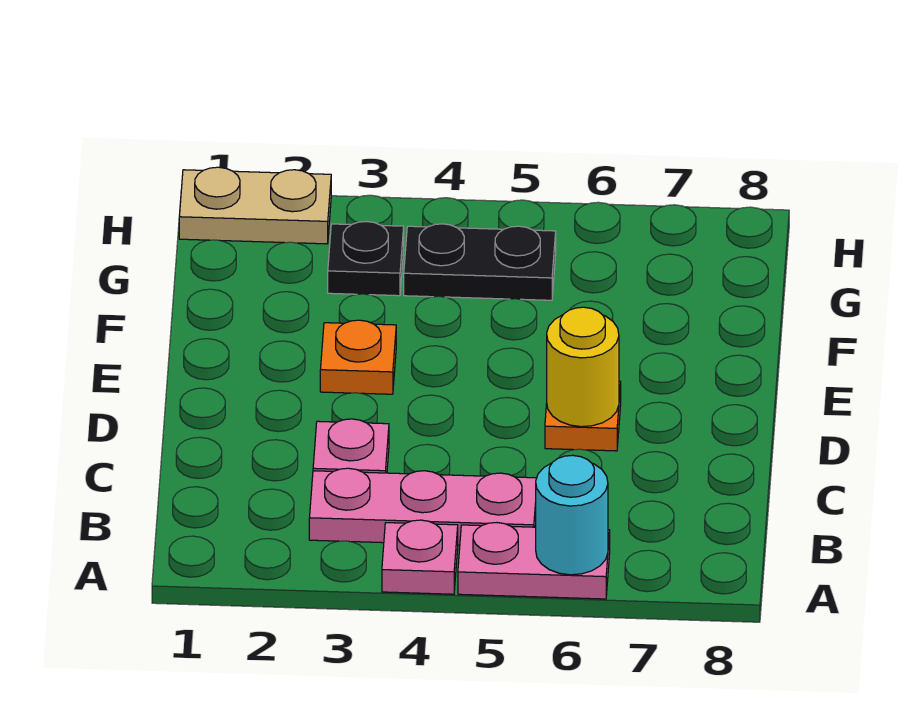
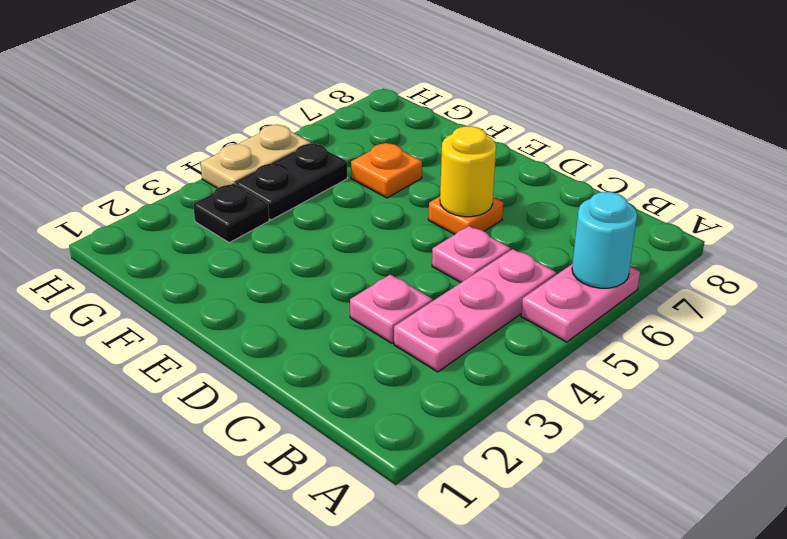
pink plate A4 level 1 -> pink plate C5 level 1
orange plate E3 level 1 -> orange plate F6 level 1
tan plate H1:H2 level 1 -> tan plate H4:H5 level 1

